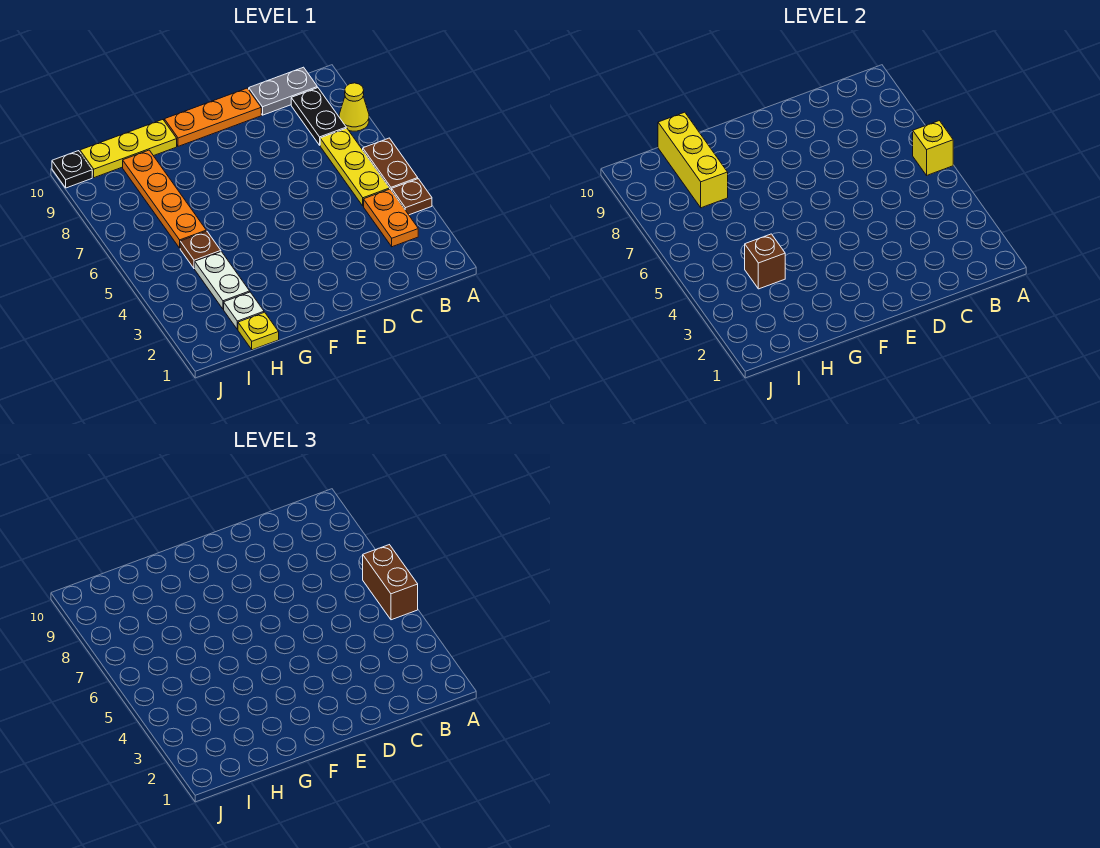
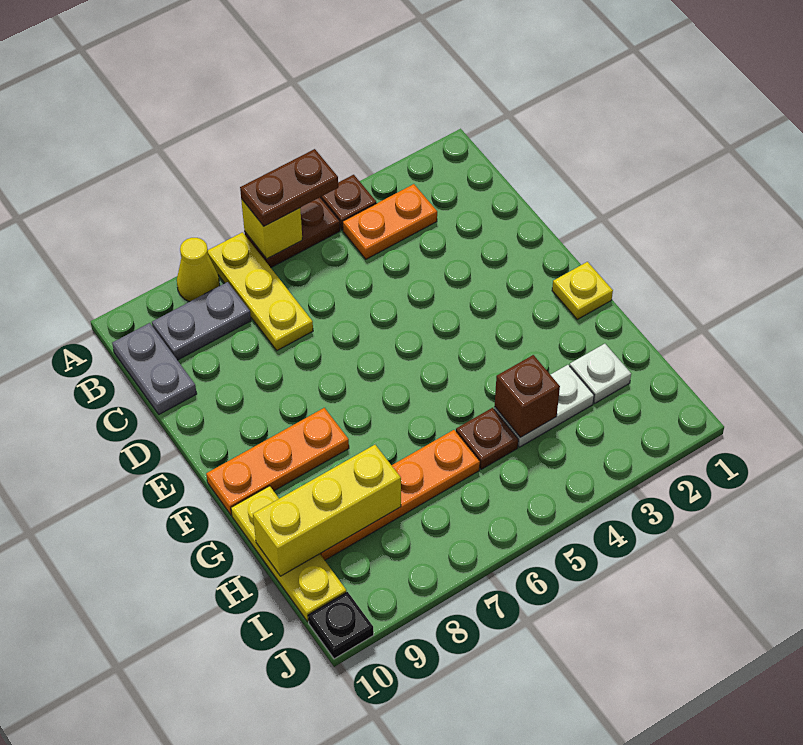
brown brick A5:A6 level 3 -> brown plate A5:A6 level 3
yellow plate B5:B7 level 1 -> yellow plate A7:C7 level 1
black plate B8:B9 level 1 -> grey plate B8:B9 level 1
orange plate D10:F10 level 1 -> orange plate F8:F10 level 1
yellow plate H1 level 1 -> yellow plate F1 level 1

